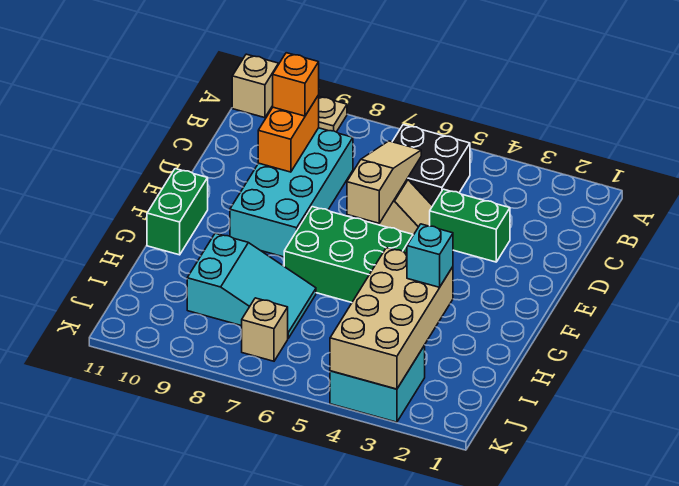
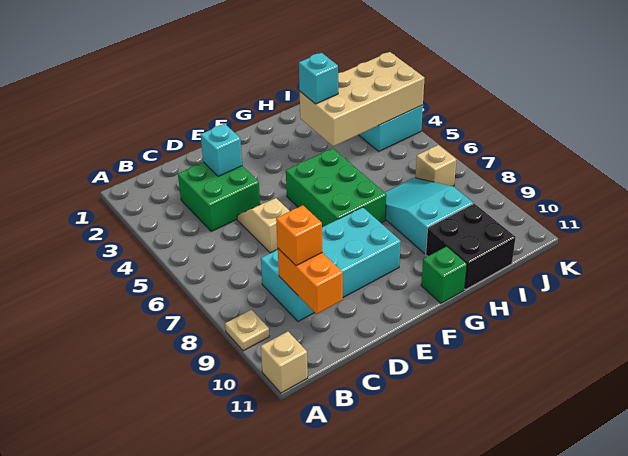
black brick B5:C6 level 1 -> black brick H10:I11 level 1
tan slope C6:E6 level 2 top E -> none
orange brick C9:D9 level 2 -> orange brick C9:C10 level 2
green brick D3:D4 level 1 -> green brick C3:D4 level 1
none -> cyan brick D3 level 2
green brick F11:G11 level 1 -> green brick G11 level 1

